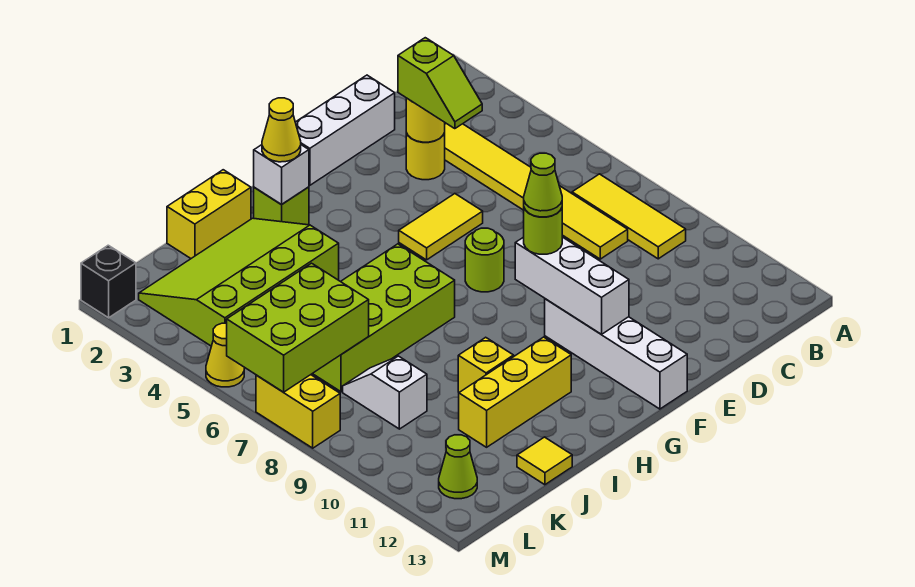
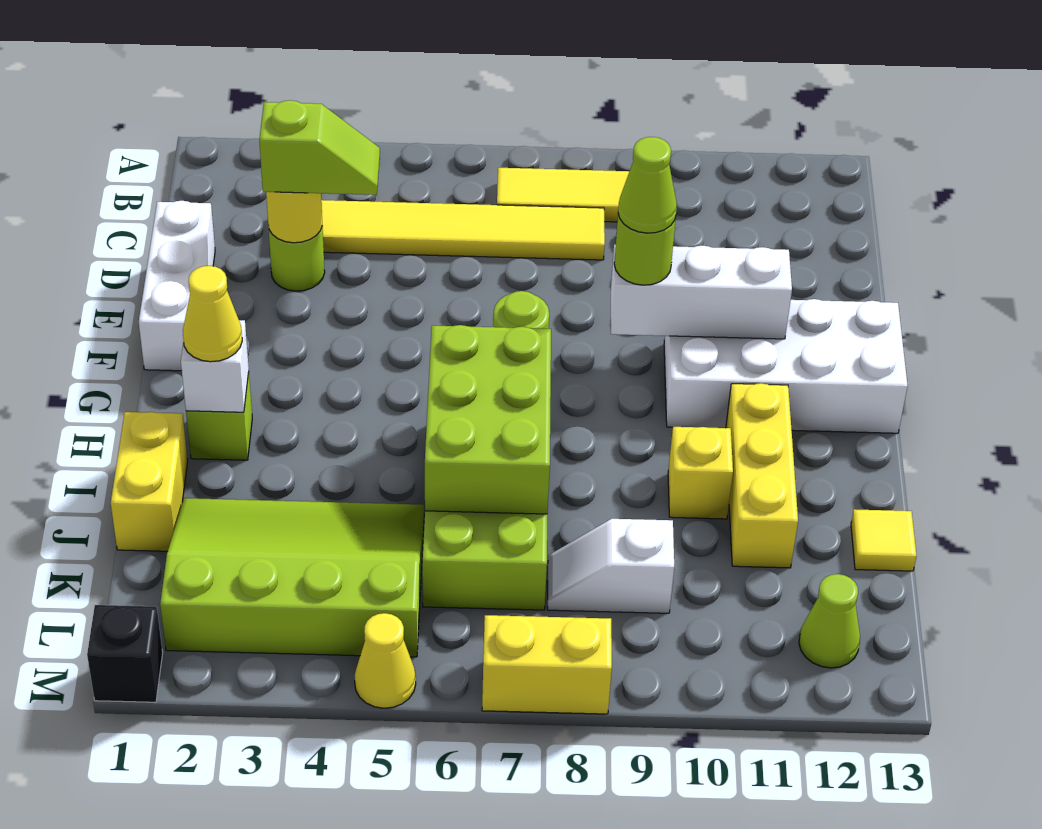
yellow round brick D3 level 1 -> lime round brick D3 level 1
yellow tile E5:F5 level 1 -> none
white brick F10:F13 level 1 -> white brick F10:G13 level 1
lime slope I2:L4 level 1 top 4 -> lime slope J2:L5 level 1 top L
lime brick K6:M7 level 2 -> lime brick H6:J7 level 2

